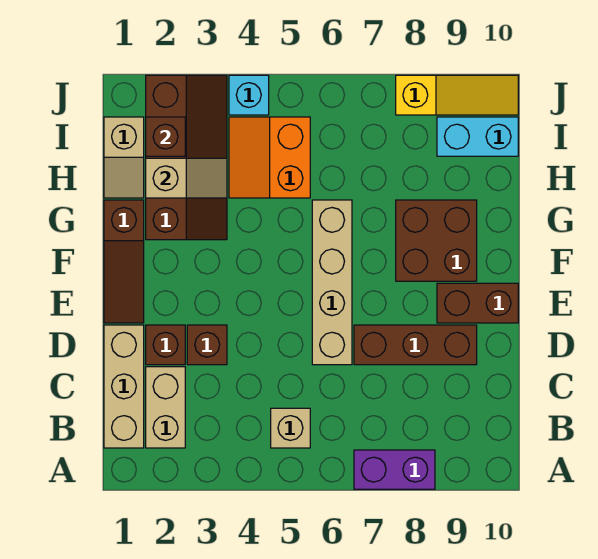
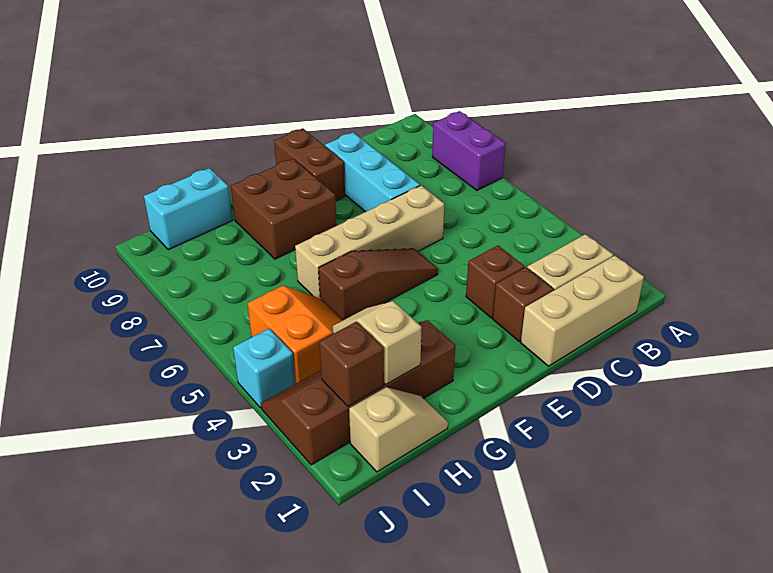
tan brick B5 level 1 -> none
brown brick D7:D9 level 1 -> cyan brick D7:D9 level 1
brown slope E1:G1 level 1 top G -> brown slope E5:G5 level 1 top G
orange slope H4:I5 level 1 top 5 -> orange slope H4:I5 level 1 top I
cyan brick I9:I10 level 1 -> cyan brick H10:I10 level 1
yellow slope J8:J10 level 1 top 8 -> none

